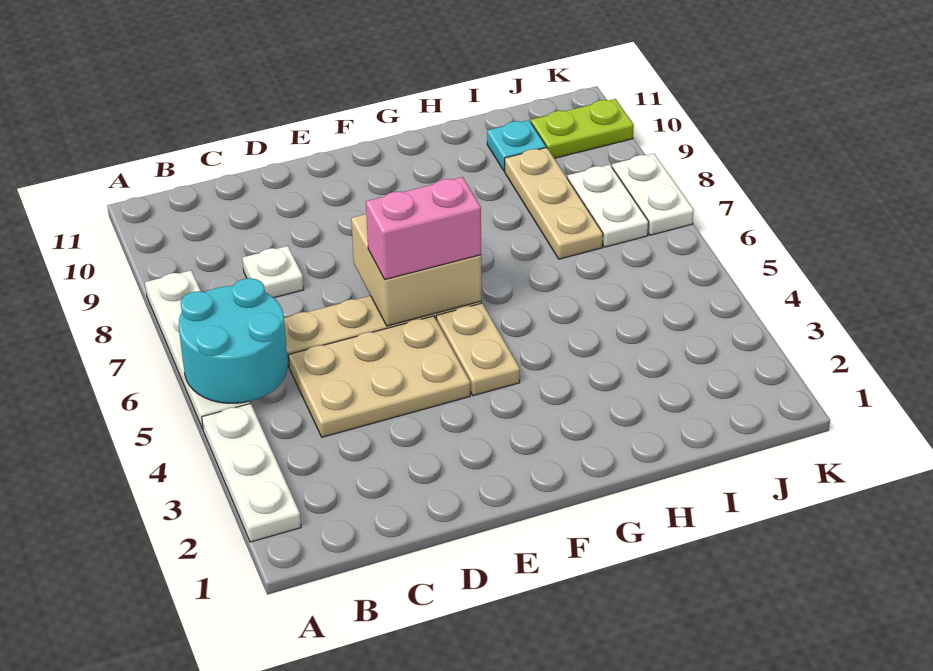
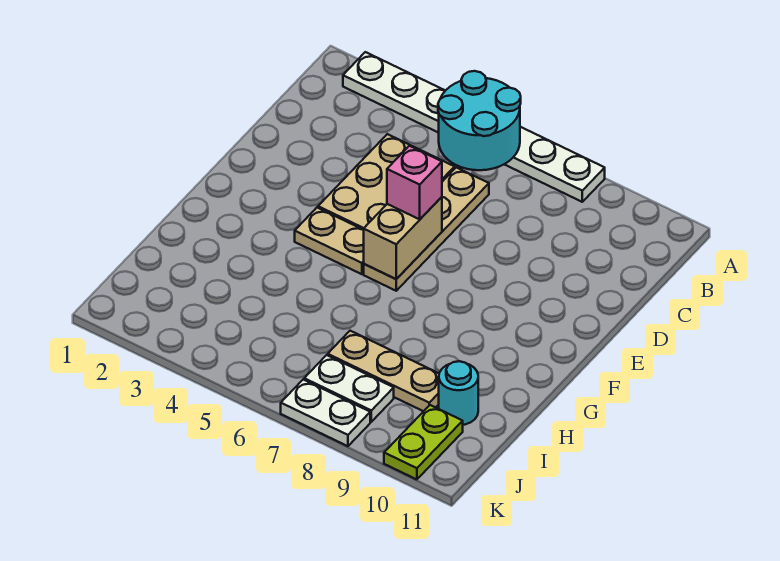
white plate C8 level 1 -> none
tan brick E6:F7 level 2 -> tan brick E6:F6 level 2
pink brick E6:F6 level 3 -> pink brick E6 level 3
cyan plate I10 level 1 -> cyan round brick I10 level 1

